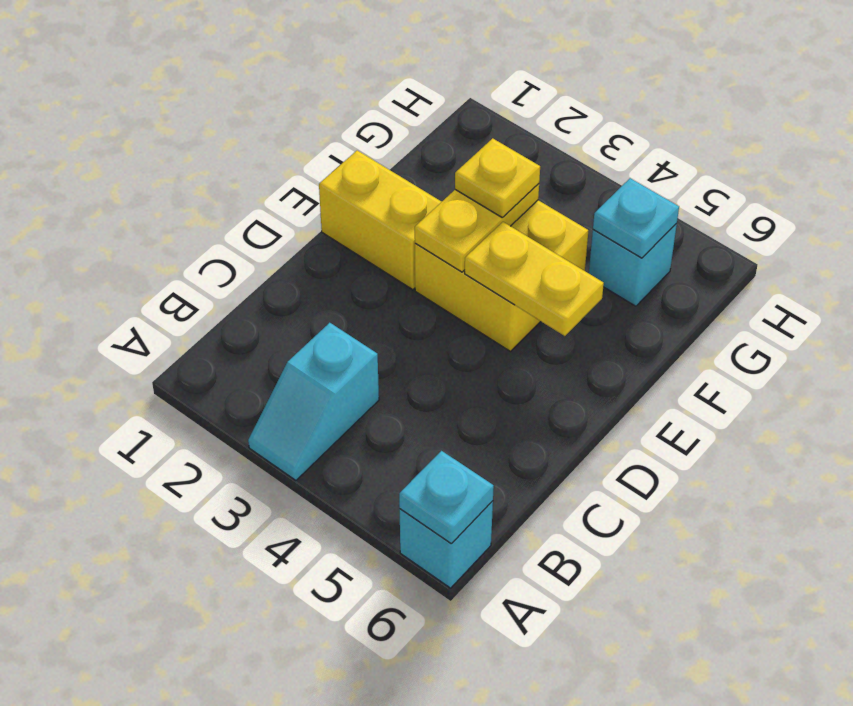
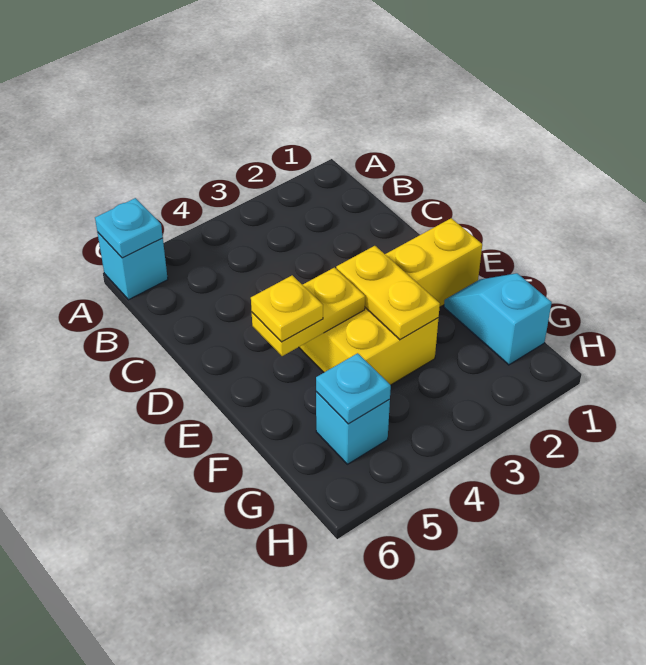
cyan slope A3:B3 level 1 top B -> cyan slope F1:G1 level 1 top G
yellow plate F3 level 3 -> yellow plate E5 level 3

